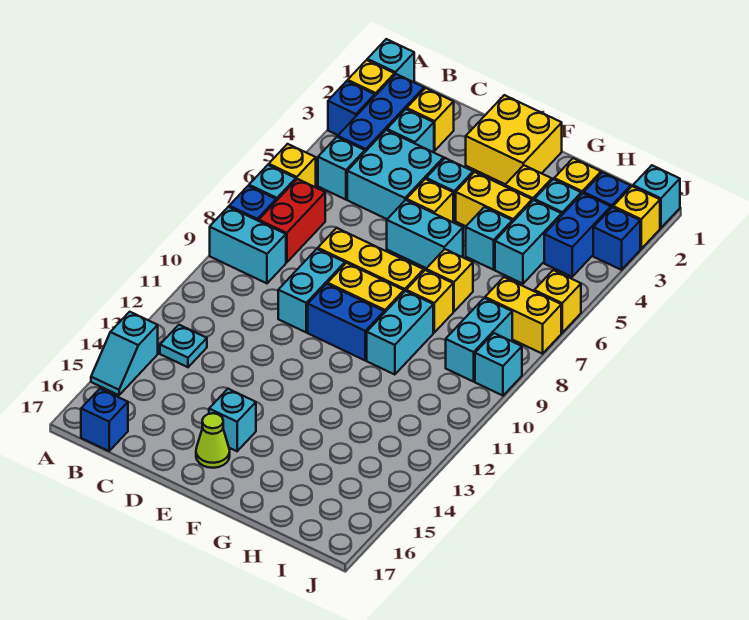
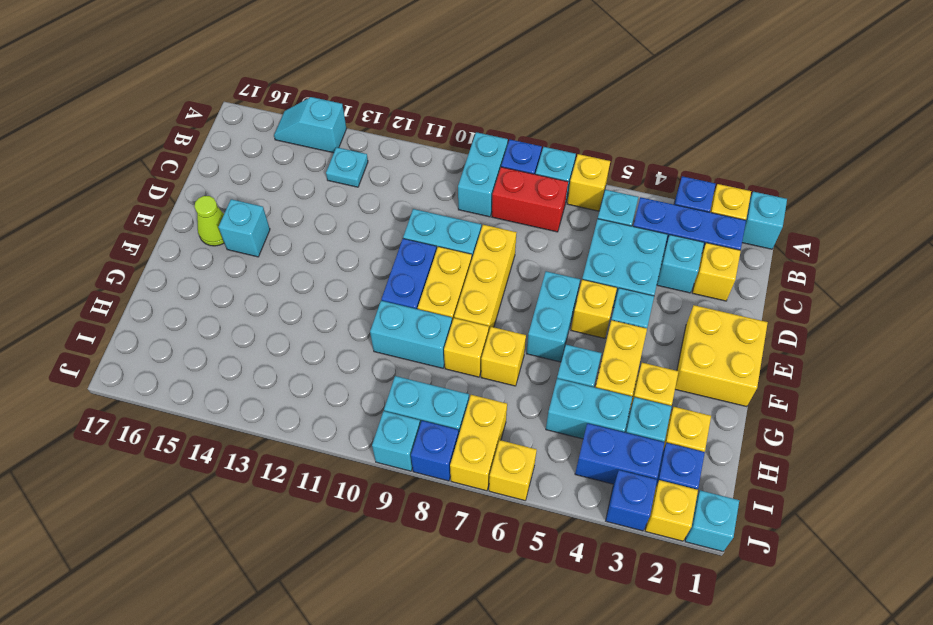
blue brick B17 level 1 -> blue brick J8 level 1

